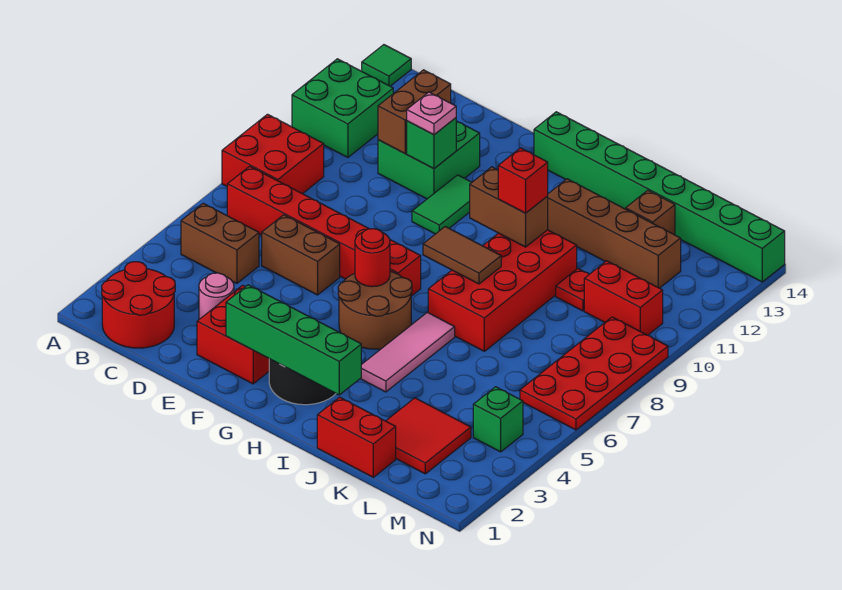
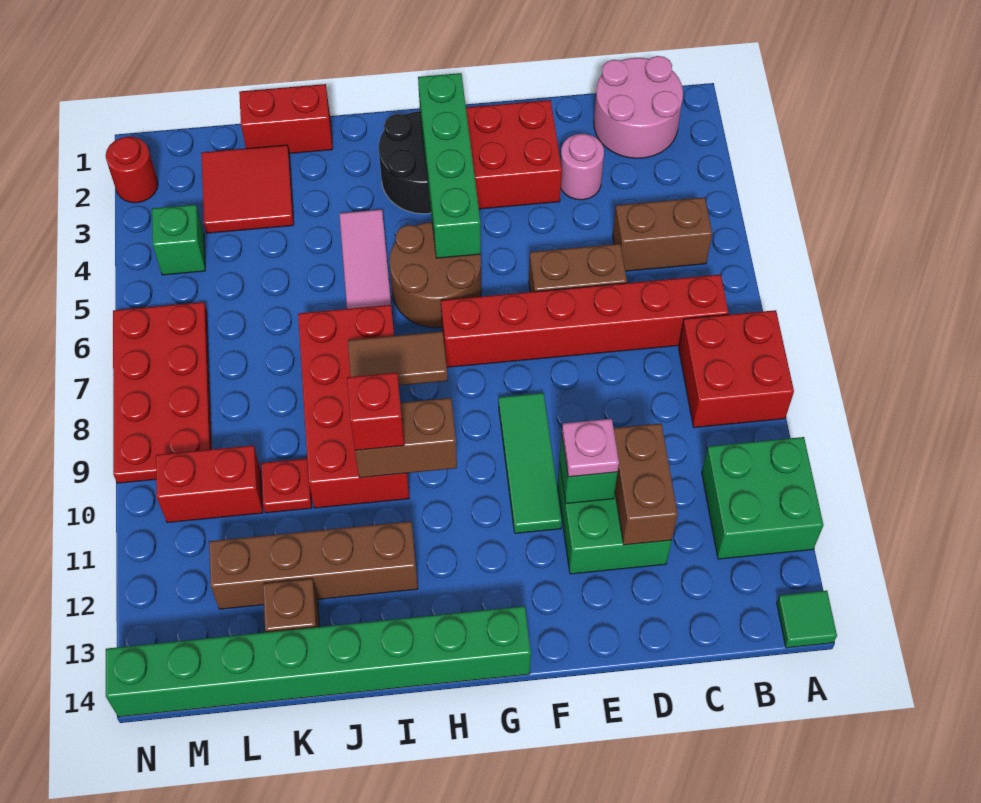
red round brick B1:C2 level 1 -> pink round brick B1:C2 level 1
green brick F2:I2 level 2 -> green brick G2:G5 level 2
green tile F10:F11 level 1 -> green tile F9:F11 level 1
red round brick G6 level 2 -> red round brick N2 level 1

